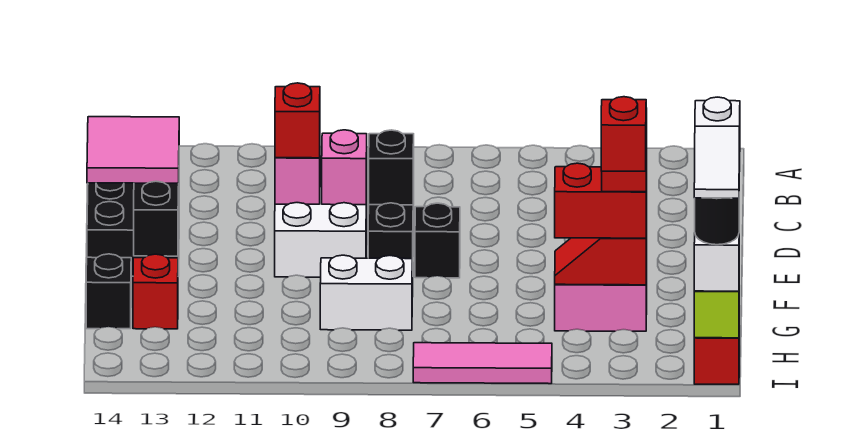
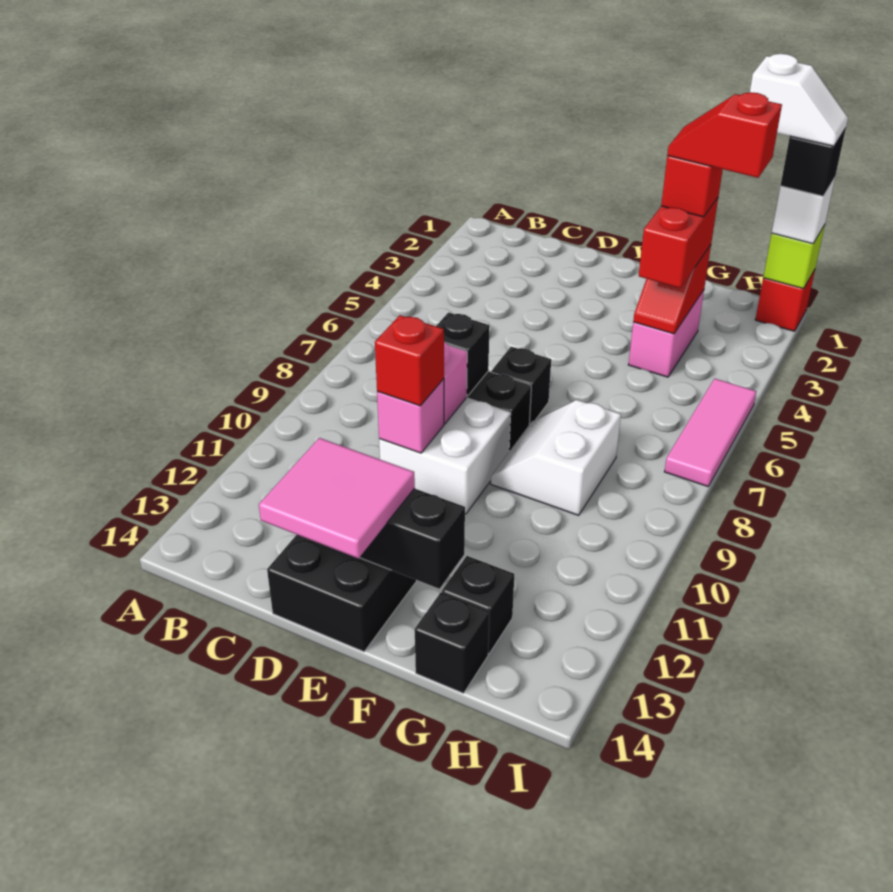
red brick G13 level 1 -> black brick G13 level 1
black round brick I1 level 4 -> black brick I1 level 4

